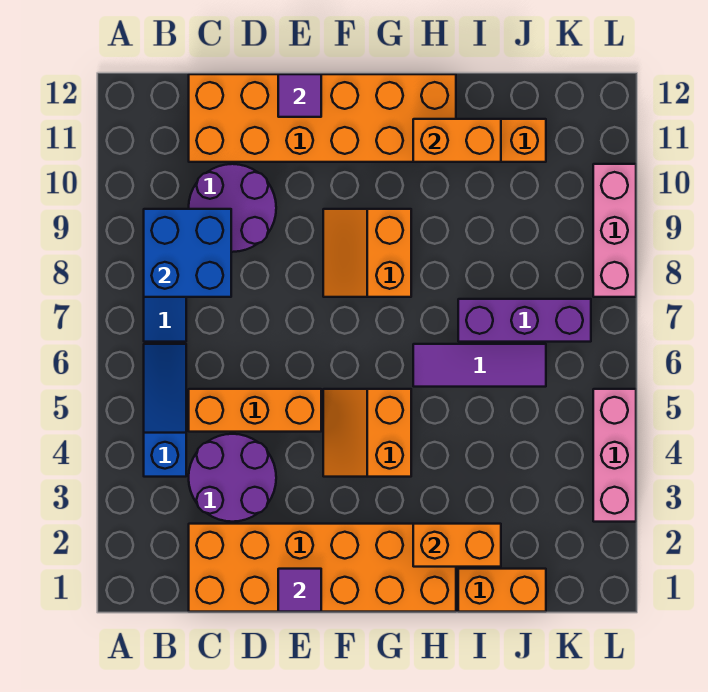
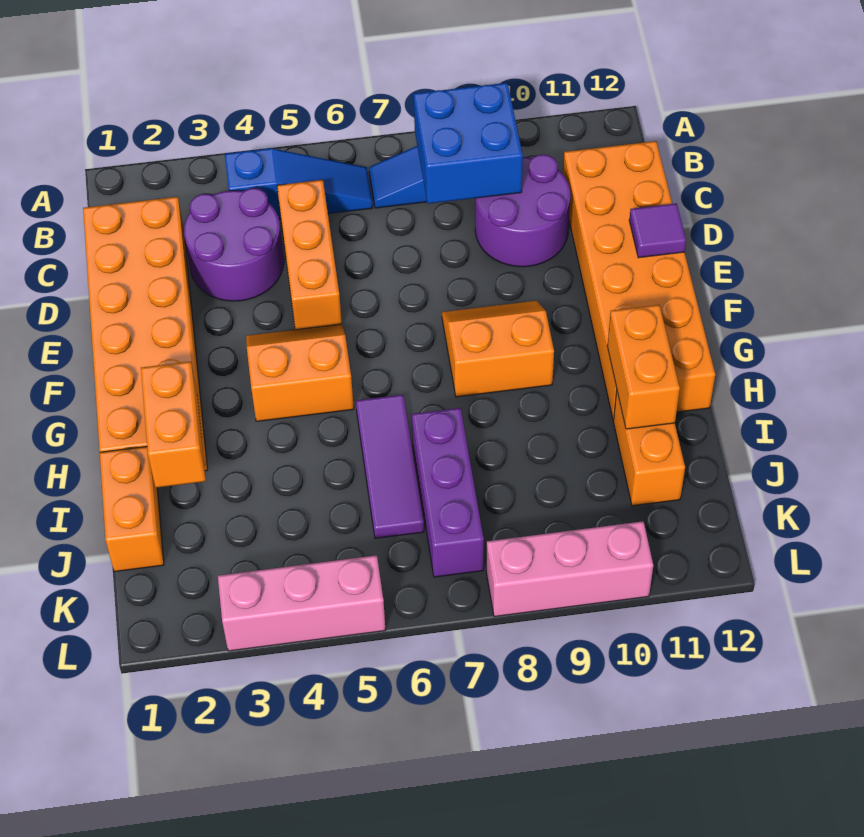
purple tile E1 level 2 -> none

